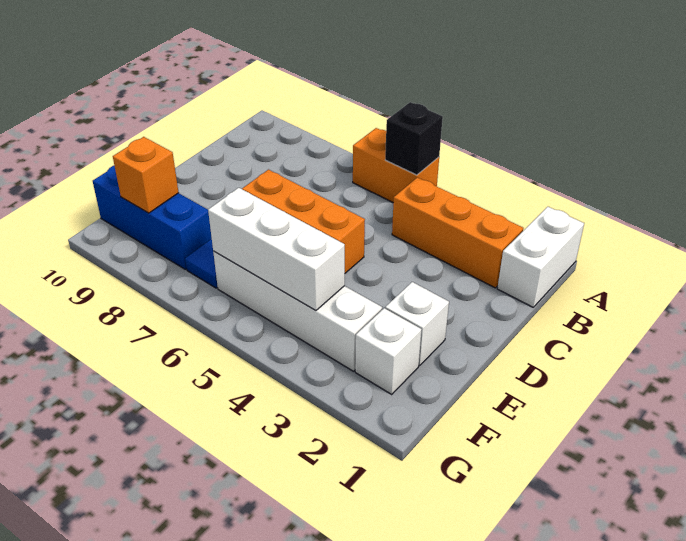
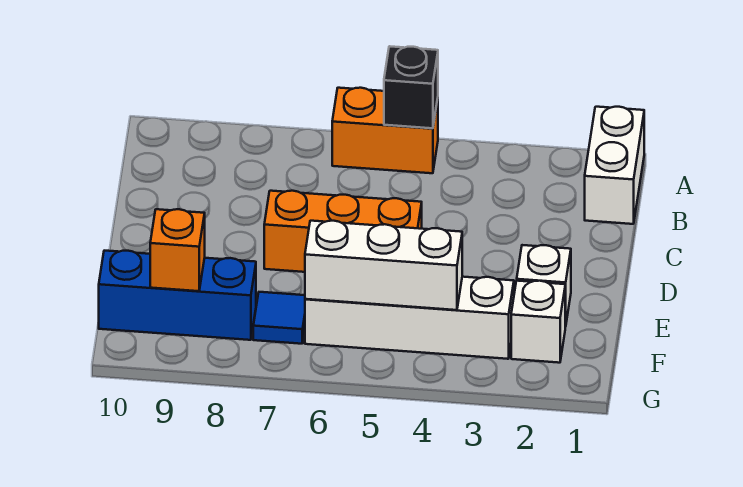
orange brick B2:B4 level 1 -> none

